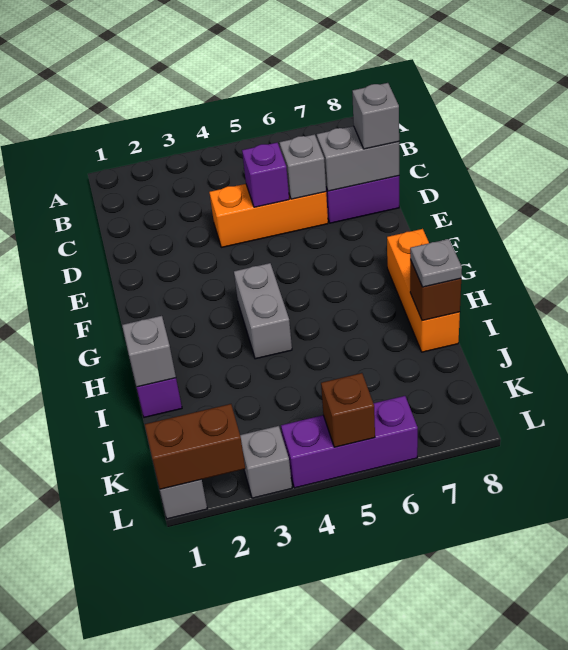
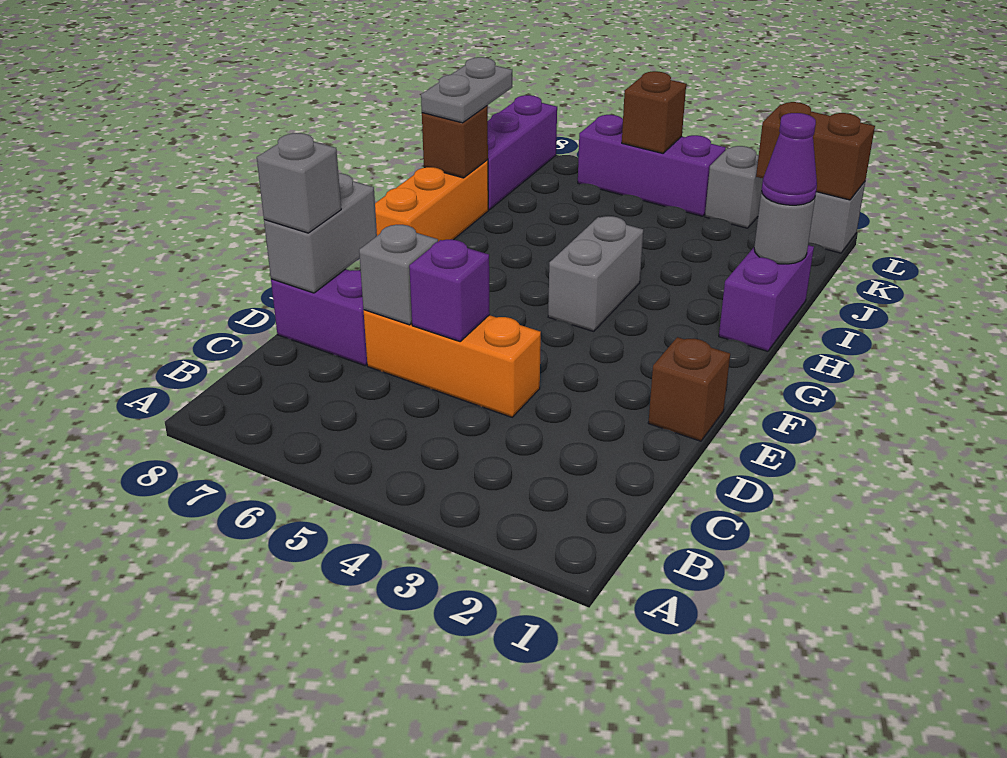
grey brick D7:D8 level 2 -> grey brick D8:E8 level 2
none -> brown brick E1 level 1
grey brick I1 level 2 -> grey round brick I1 level 2
none -> purple cone I1 level 3
grey plate I8 level 3 -> grey plate I8:J8 level 3
none -> purple brick J8:L8 level 1

